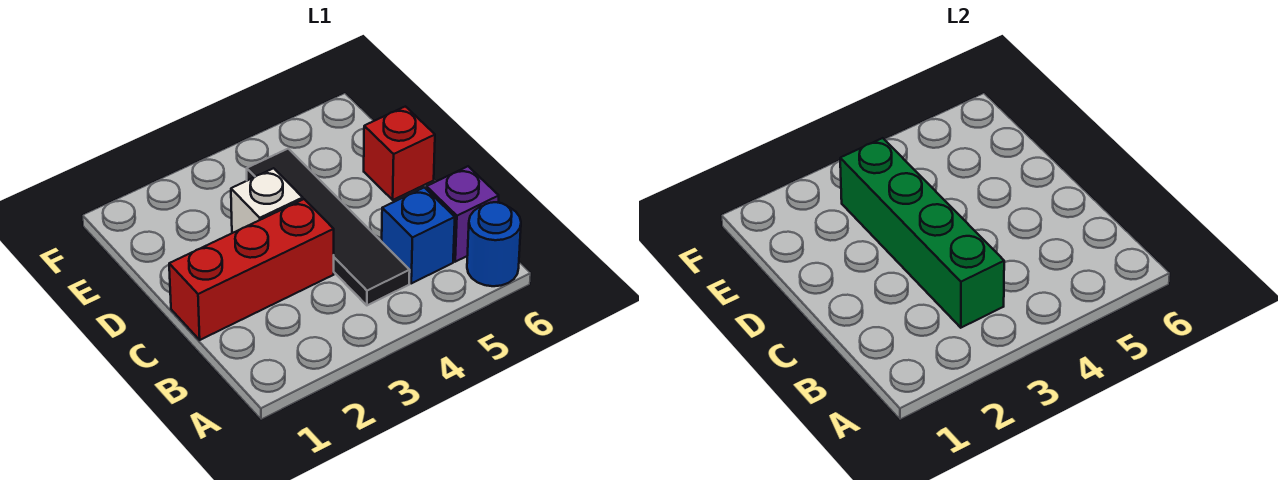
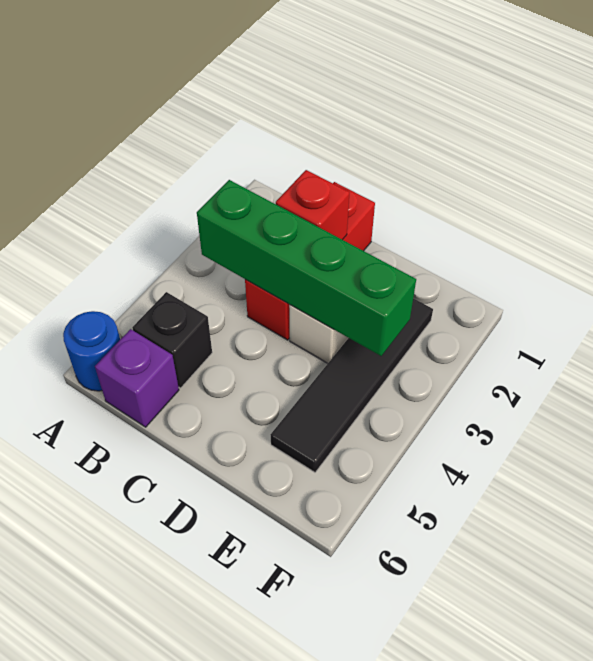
black tile B4:E4 level 1 -> black tile E2:E5 level 1
blue brick B5 level 1 -> black brick B5 level 1
red brick D6 level 1 -> red brick C2 level 2

